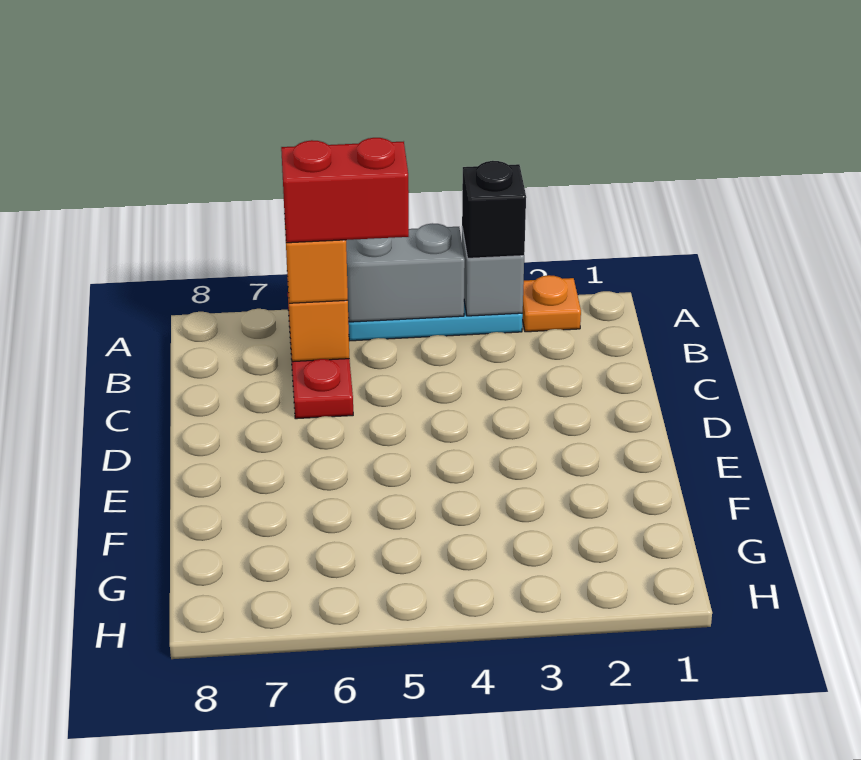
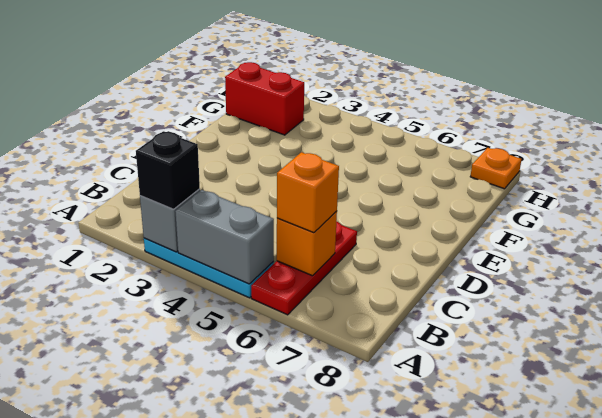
orange plate A2 level 1 -> orange plate H8 level 1
red brick B5:B6 level 4 -> red brick G1:G2 level 1

